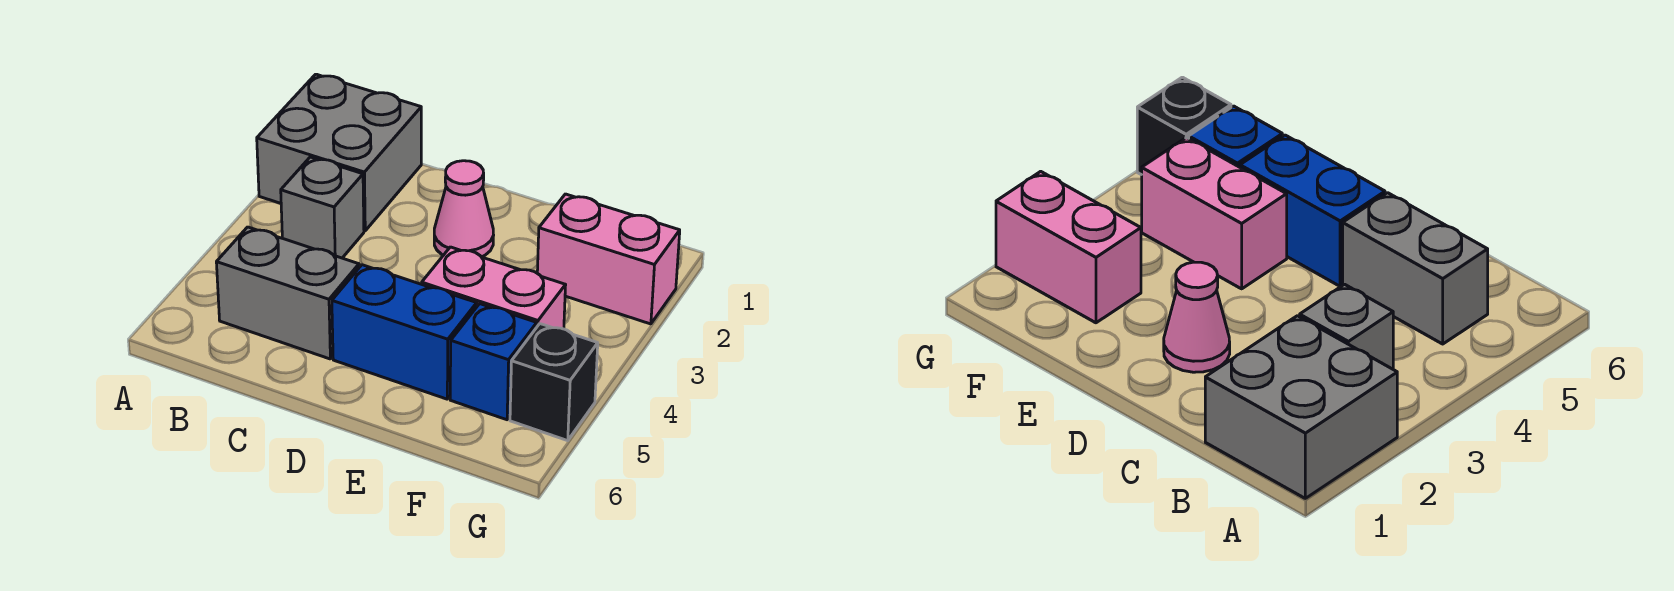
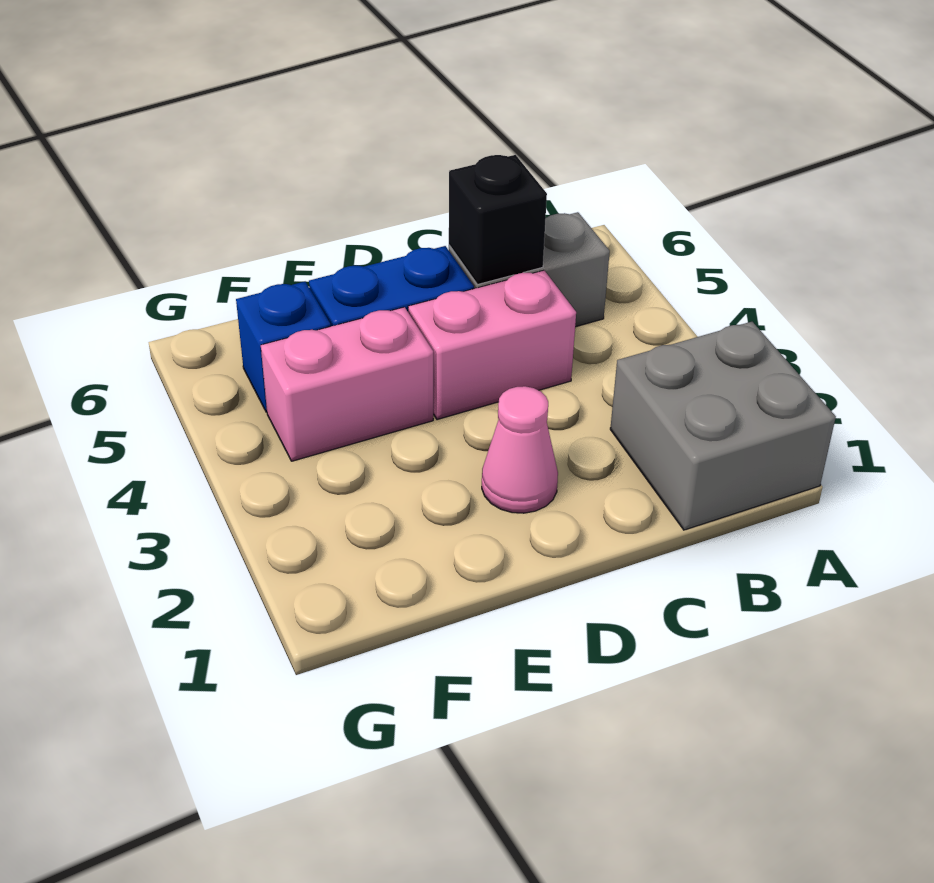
grey brick B3 level 1 -> none
pink brick F2:G2 level 1 -> pink brick C4:D4 level 1
black brick G5 level 1 -> black brick C5 level 2

